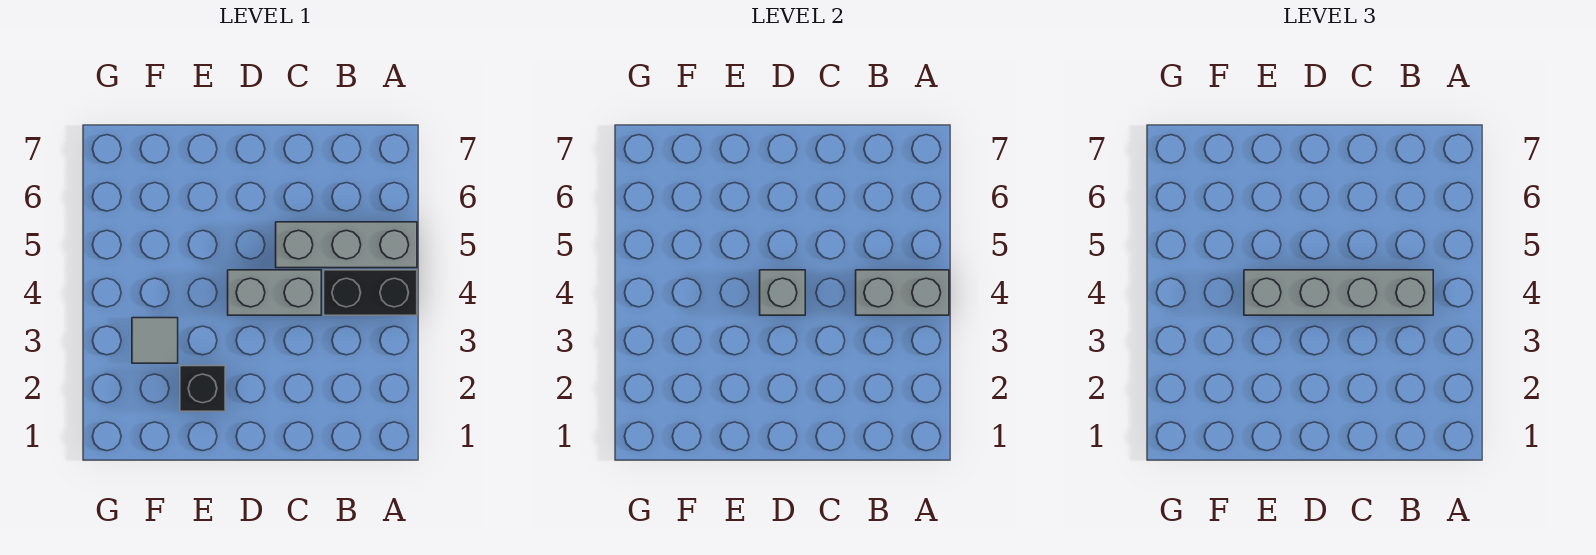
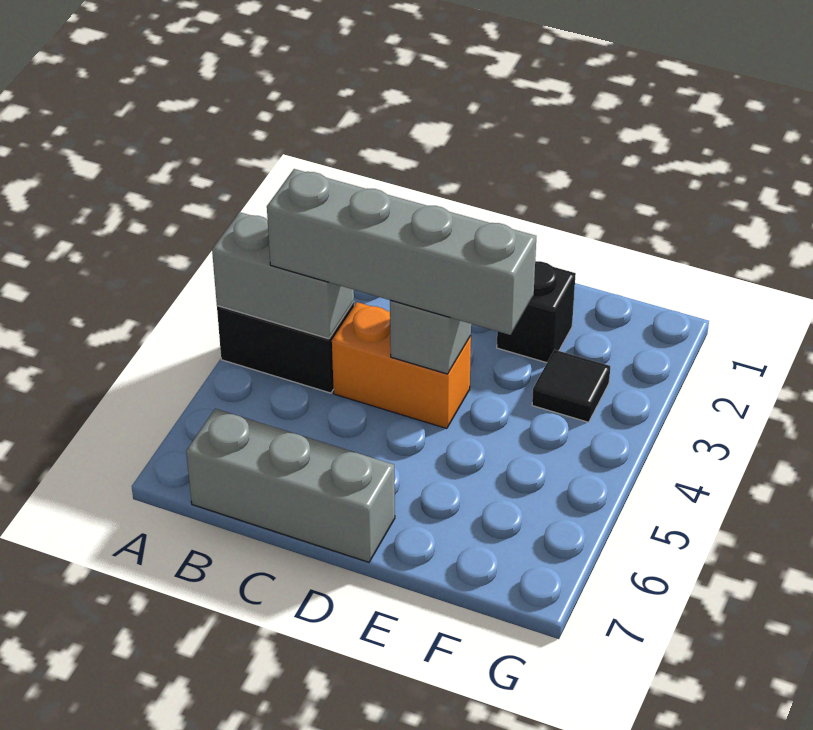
grey brick A5:C5 level 1 -> grey brick B7:D7 level 1
grey brick C4:D4 level 1 -> orange brick C4:D4 level 1
grey tile F3 level 1 -> black tile F3 level 1

